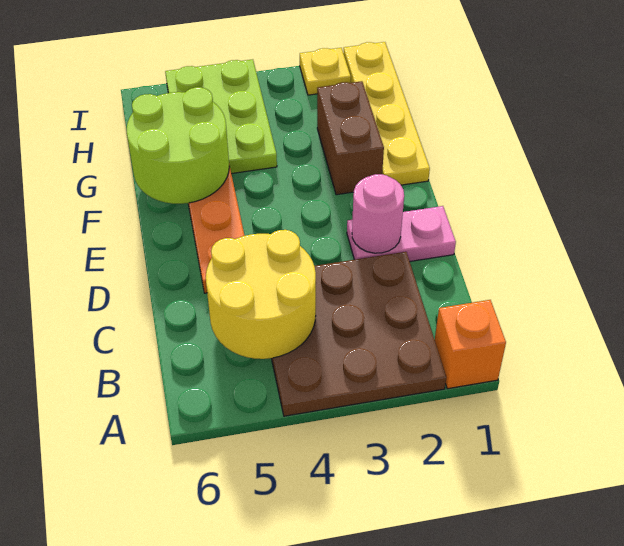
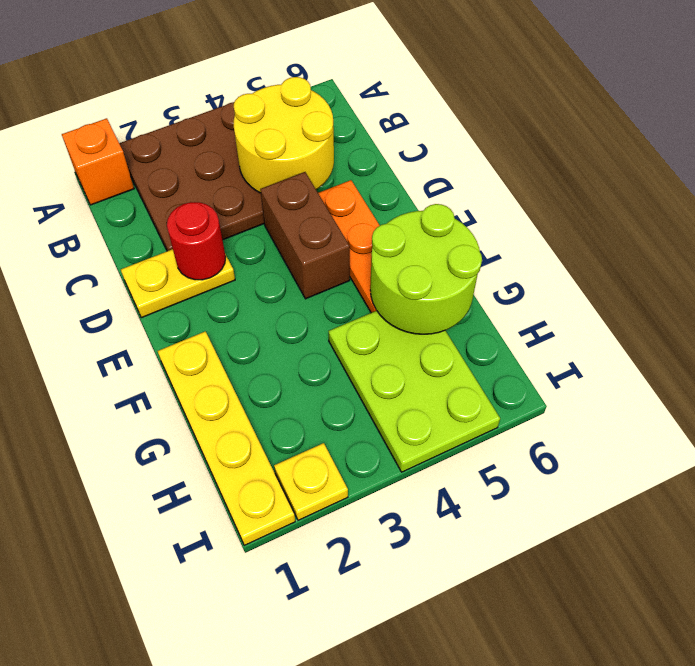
pink plate D1:D2 level 1 -> yellow plate D1:D2 level 1
pink round brick D2 level 2 -> red round brick D2 level 2
brown brick F2:G2 level 1 -> brown brick D4:E4 level 1

